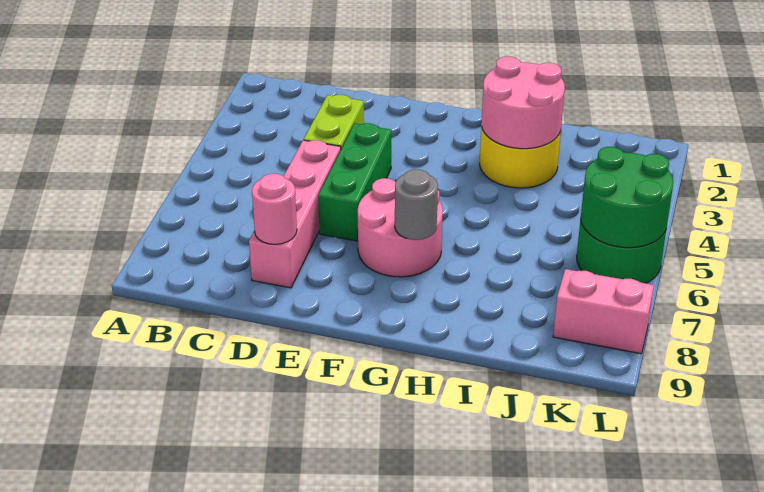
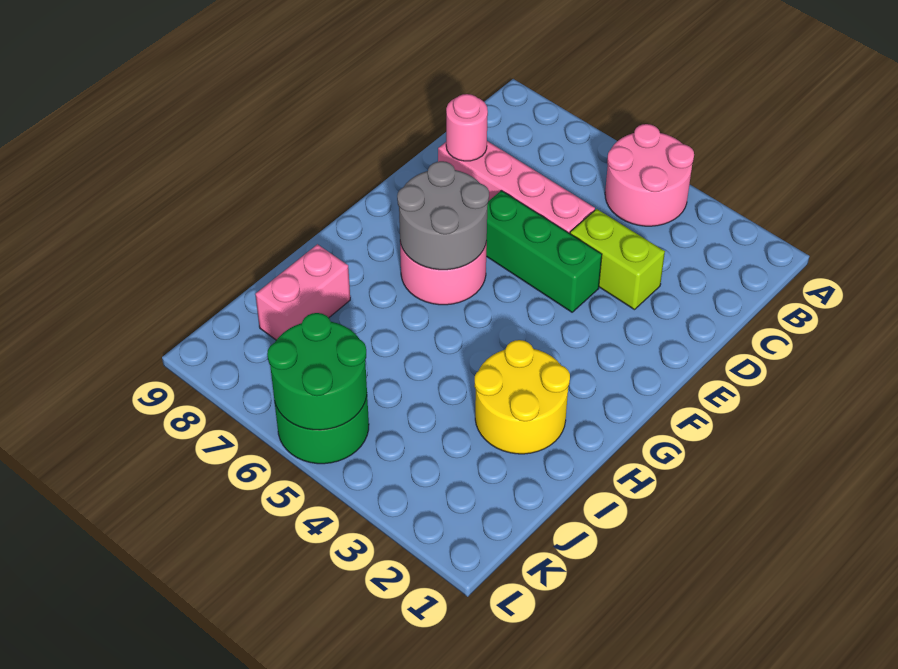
grey round brick G7 level 2 -> grey round brick F6:G7 level 2
pink round brick H2:I3 level 2 -> pink round brick A4:B5 level 1
pink brick K8:L8 level 1 -> pink brick I8:J8 level 1

